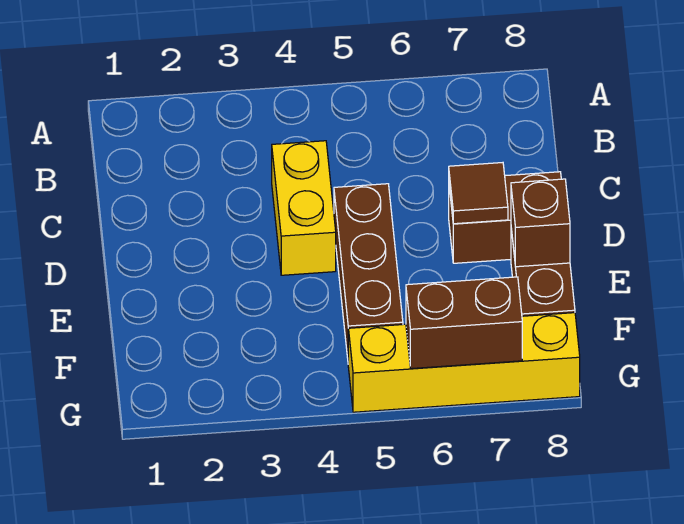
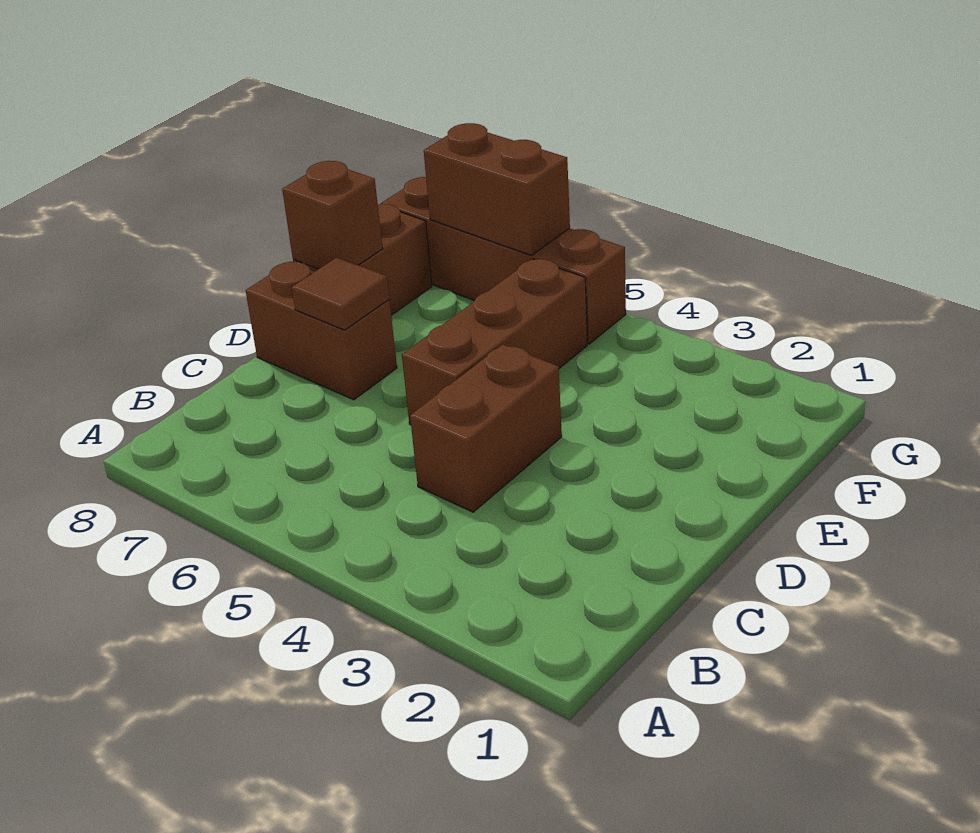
yellow brick C4:D4 level 1 -> brown brick C4:D4 level 1
yellow brick G5:G8 level 1 -> brown brick G5:G8 level 1

